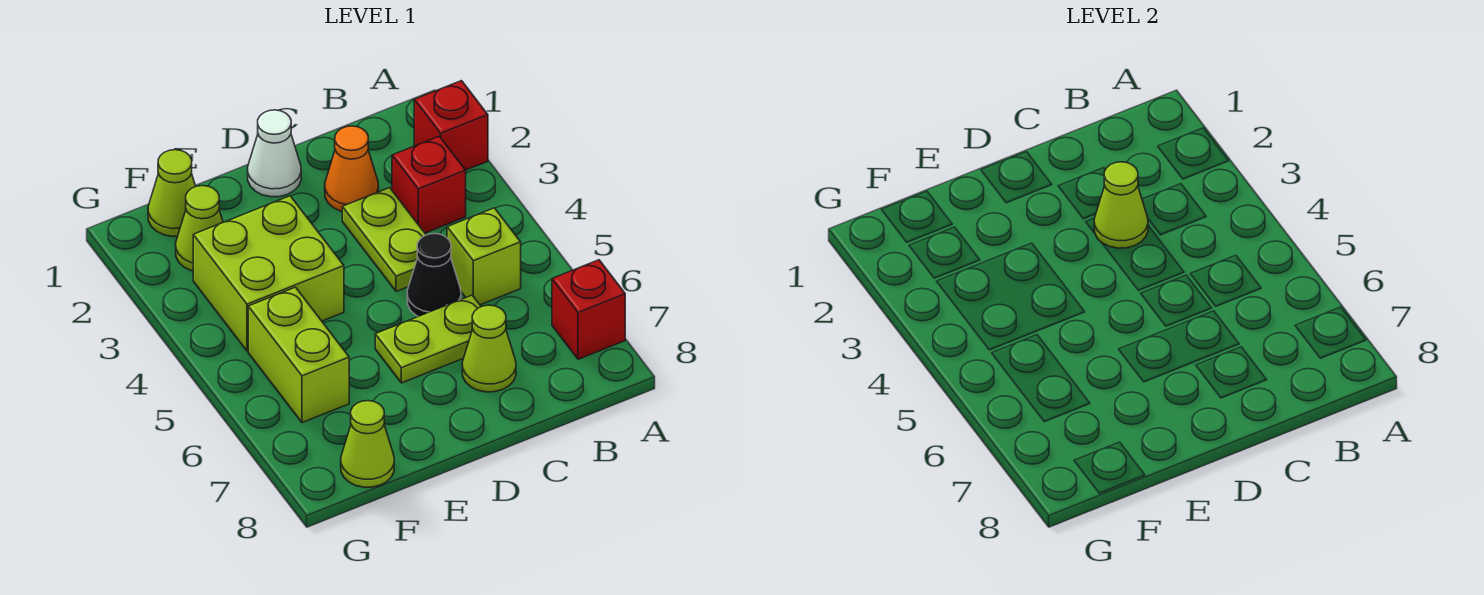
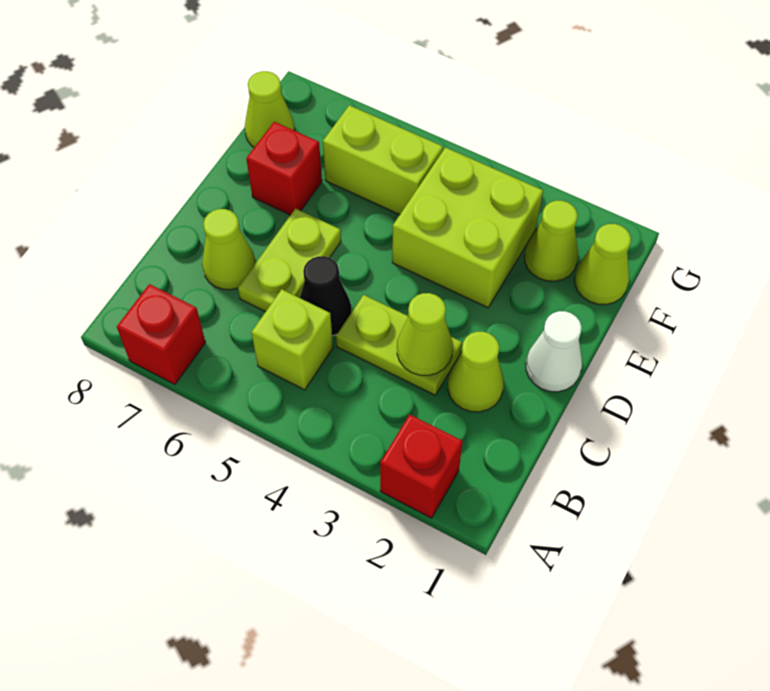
red brick B3 level 1 -> red brick E7 level 1
orange cone C2 level 1 -> lime cone C2 level 1

